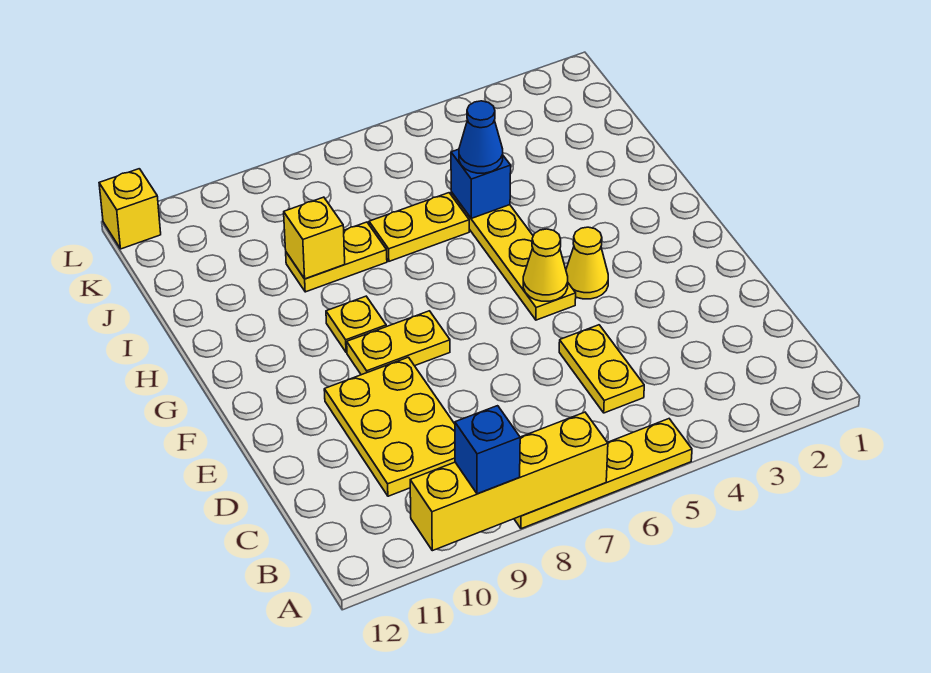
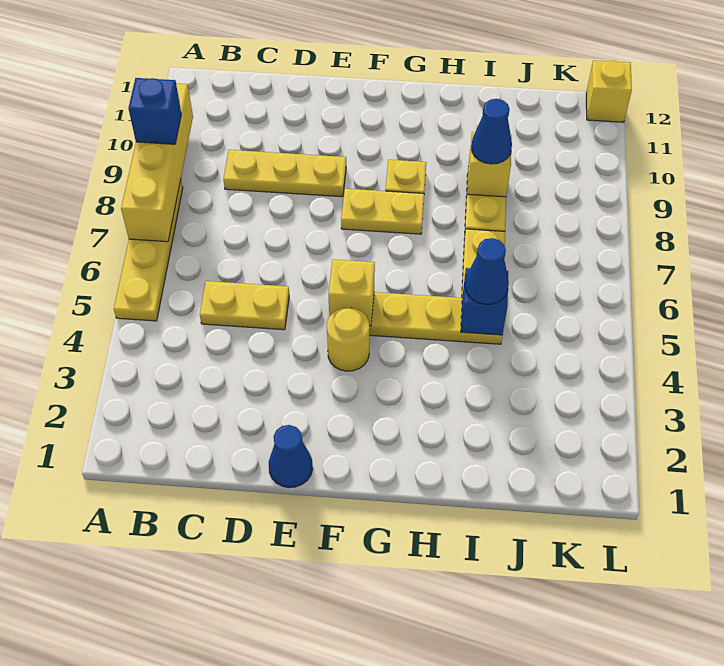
yellow plate C9:E10 level 1 -> yellow plate C9:E9 level 1
none -> blue cone E1 level 1
yellow cone F4 level 1 -> yellow round brick F4 level 1
yellow cone F5 level 2 -> yellow brick F5 level 2
yellow plate F8:F9 level 1 -> yellow plate F8:G8 level 1
none -> blue cone I9 level 3

